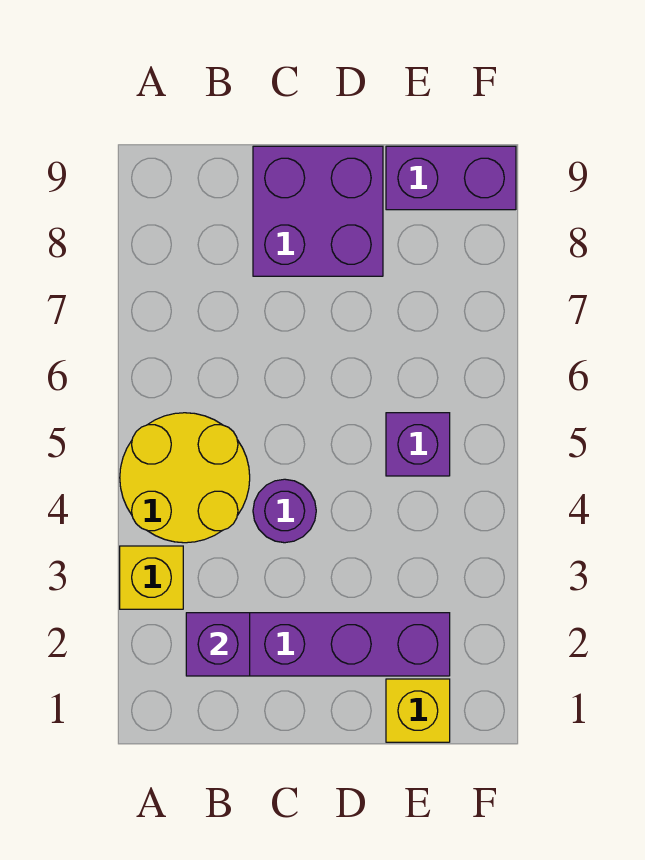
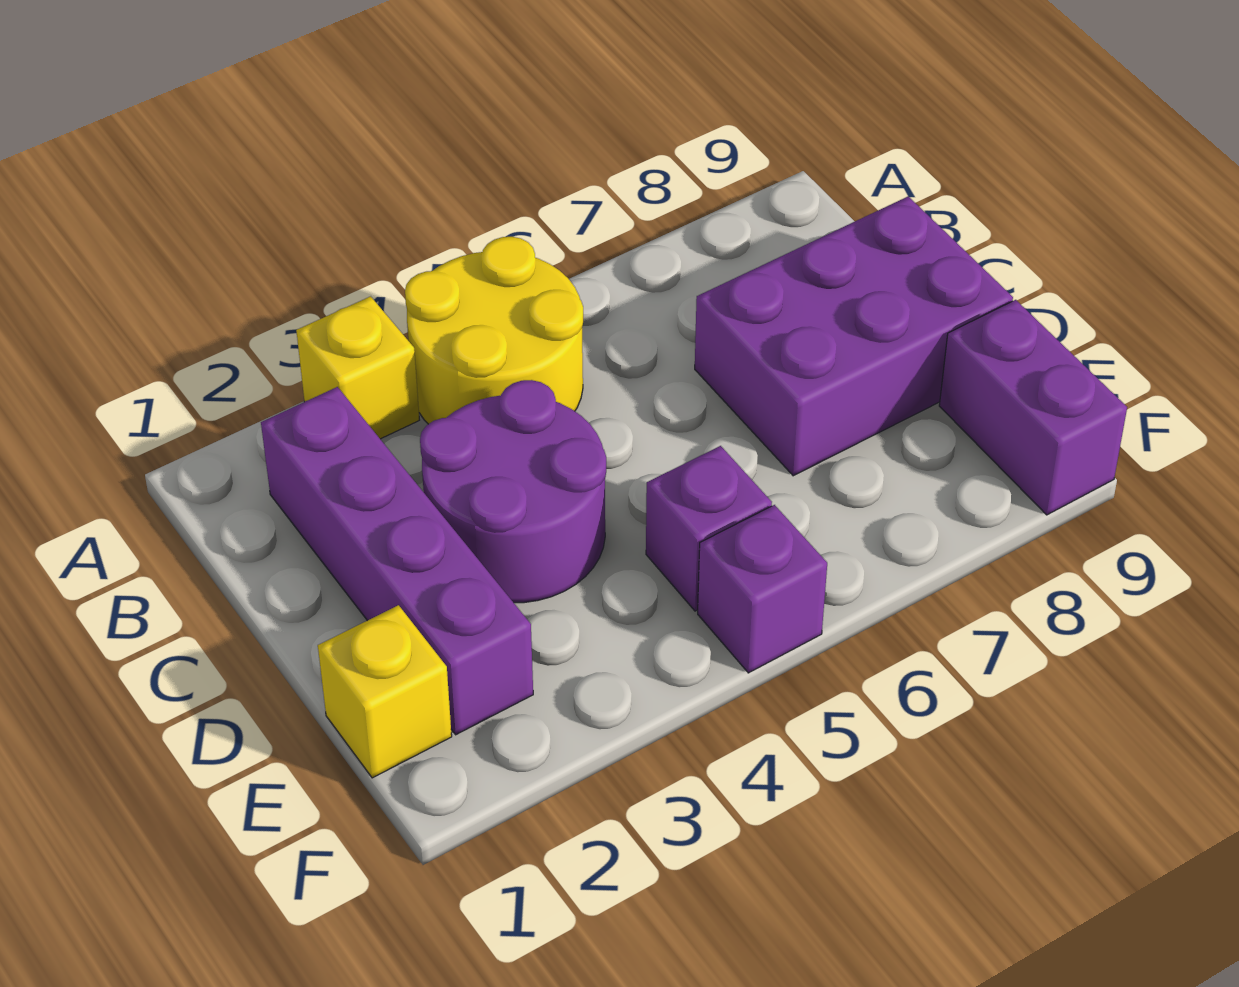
purple brick B2 level 2 -> purple brick F5 level 1
purple round brick C4 level 1 -> purple round brick C3:D4 level 1
purple brick C8:D9 level 1 -> purple brick C7:D9 level 1

